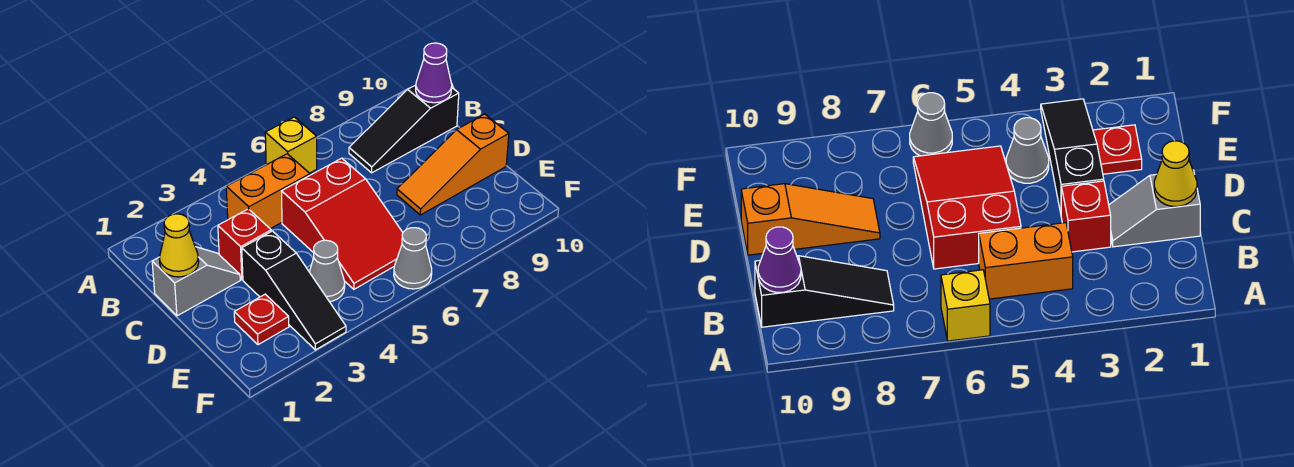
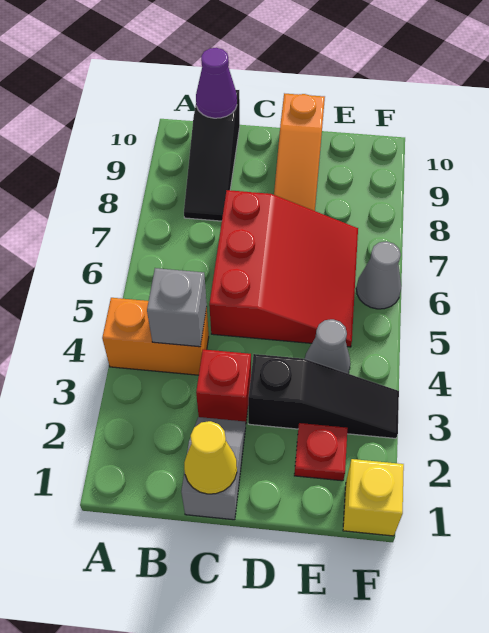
yellow brick A6 level 1 -> yellow brick F1 level 1
orange brick B4:B5 level 1 -> orange brick A4:B4 level 1
none -> grey brick B4 level 2
red slope C5:E6 level 1 top C -> red slope C5:E7 level 1 top C

